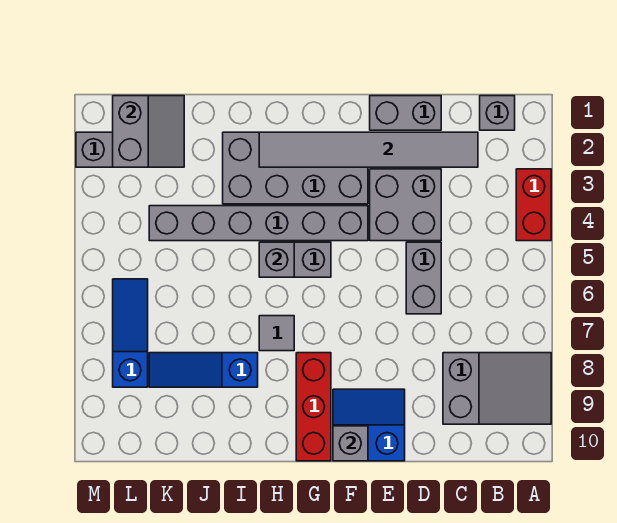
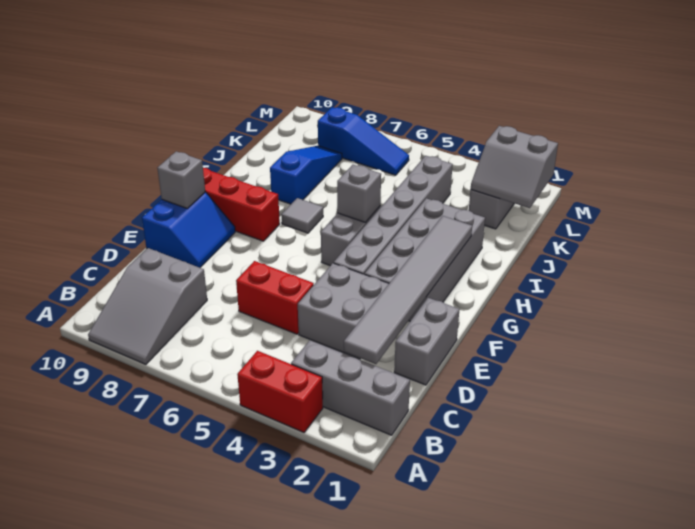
grey brick B1 level 1 -> grey brick B1:B3 level 1
grey brick D5:D6 level 1 -> red brick D5:D6 level 1

